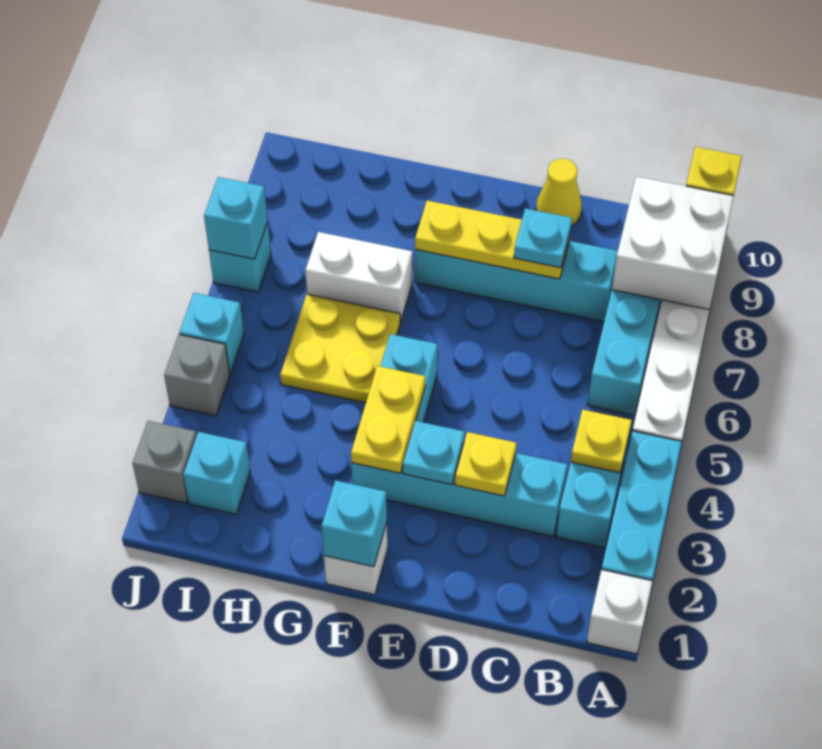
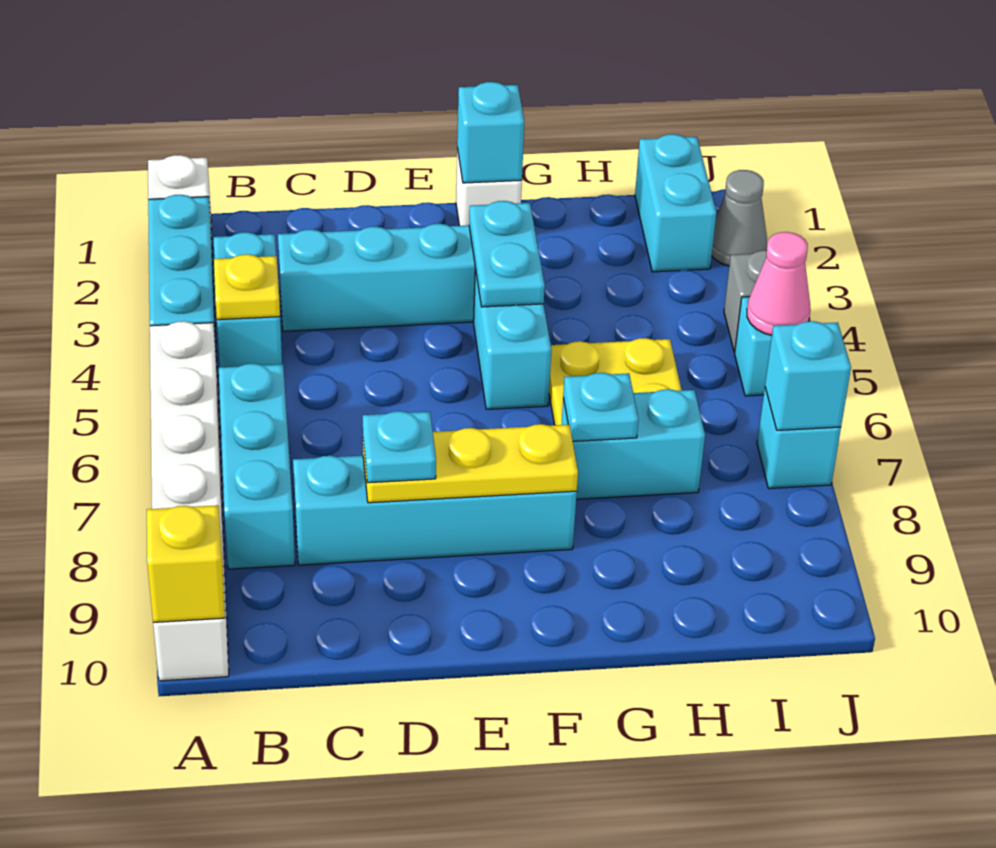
white brick A8:B9 level 2 -> none
yellow plate D3 level 2 -> none
yellow cone D10 level 1 -> none
cyan plate E3 level 2 -> cyan plate G7 level 2
yellow plate F3:F4 level 2 -> cyan plate F3:F4 level 2
white brick G7:H7 level 1 -> cyan brick G7:H7 level 1
cyan brick I2 level 1 -> cyan brick I1:I2 level 1
grey brick J2 level 1 -> grey cone J2 level 1
none -> pink cone J5 level 2

